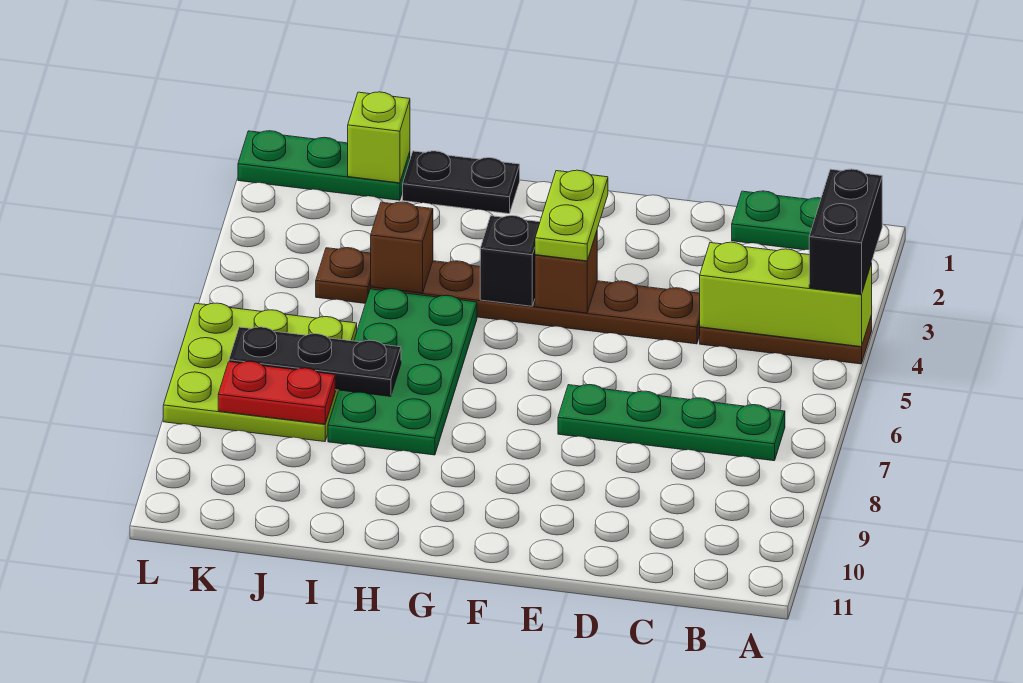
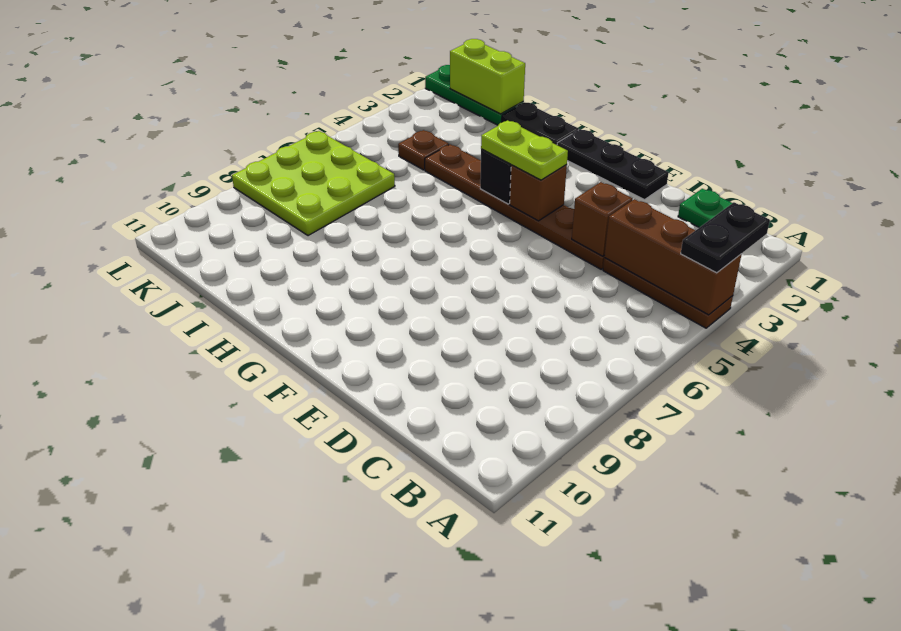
black brick A3:A4 level 3 -> black plate A3:A4 level 3
lime brick A4:C4 level 2 -> brown brick A4:C4 level 2
green plate B7:E7 level 1 -> none
lime plate F3:F4 level 3 -> lime plate F4:G4 level 3
green plate H5:I8 level 1 -> none
brown brick I4 level 2 -> brown brick D4 level 2
black plate I7:K7 level 2 -> black plate E1:G1 level 1
lime brick J1 level 2 -> lime brick J1:K1 level 2
red plate J8:K8 level 2 -> none

